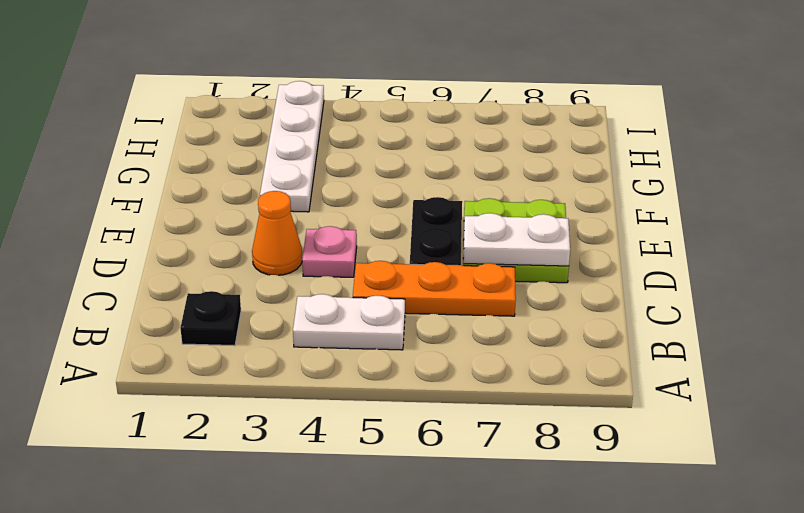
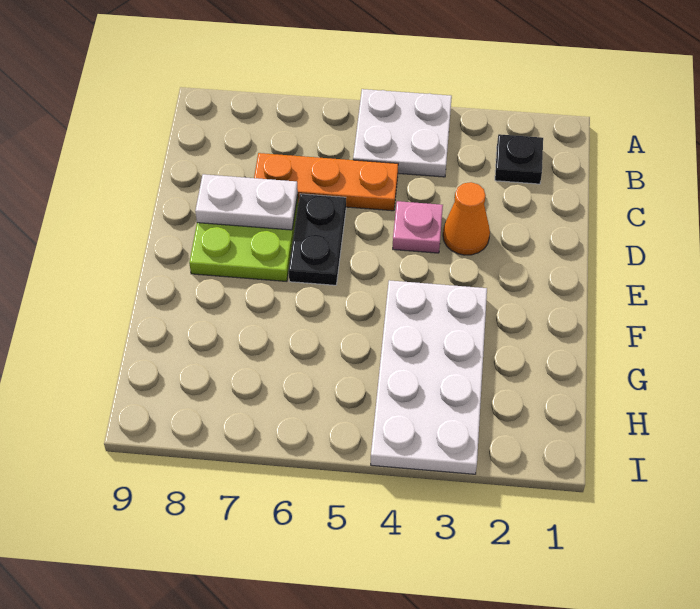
white plate B4:B5 level 1 -> white plate A4:B5 level 1
white plate F3:I3 level 1 -> white plate F3:I4 level 1

